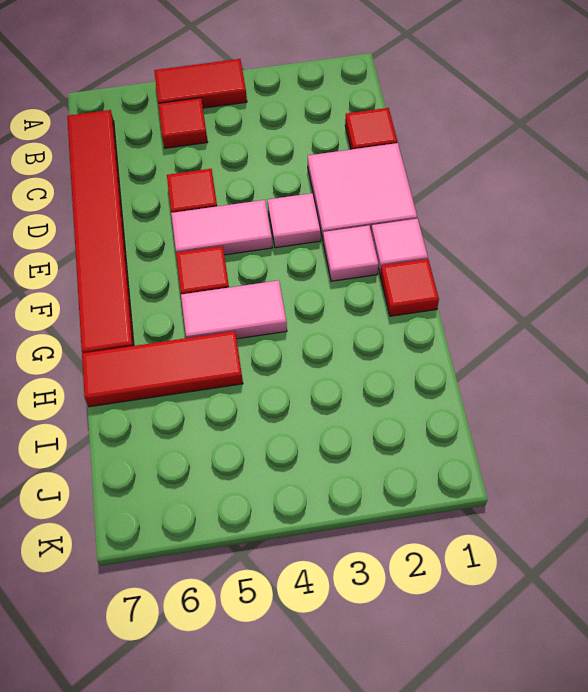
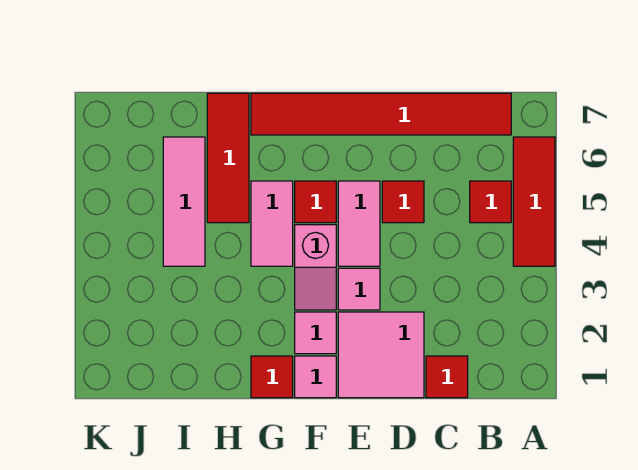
red tile A4:A5 level 1 -> red tile A4:A6 level 1
none -> pink slope F3:F4 level 1 top 4
none -> pink tile I4:I6 level 1

